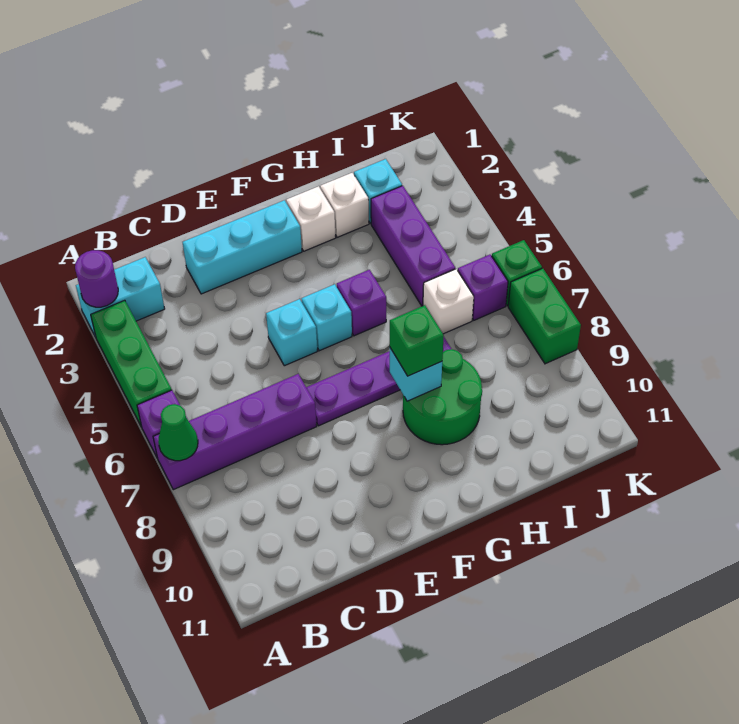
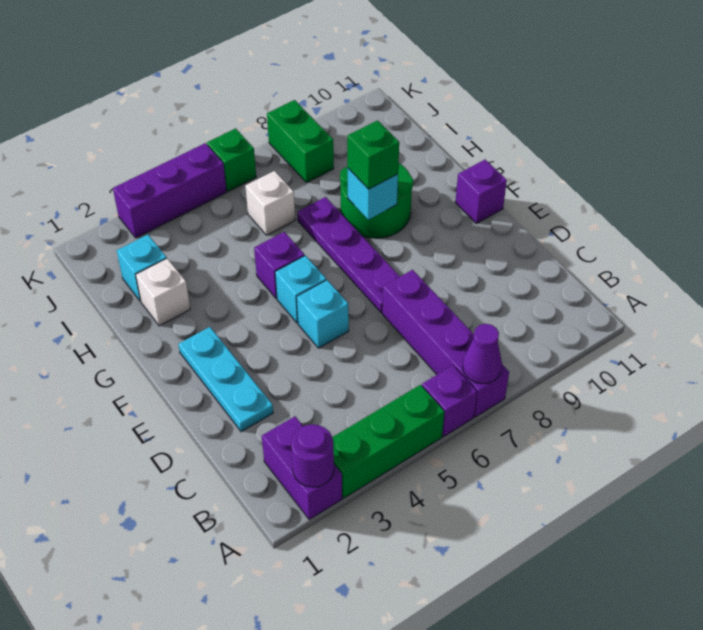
cyan brick A2:B2 level 1 -> purple brick A2:B2 level 1
green cone A7 level 2 -> purple cone A7 level 2
cyan brick D2:F2 level 1 -> cyan plate D2:F2 level 1
white brick G2 level 1 -> none
purple brick I3:I5 level 1 -> purple brick K3:K5 level 1
purple brick J6 level 1 -> purple brick F11 level 1
green brick K7:K8 level 1 -> green brick J8:K8 level 1

